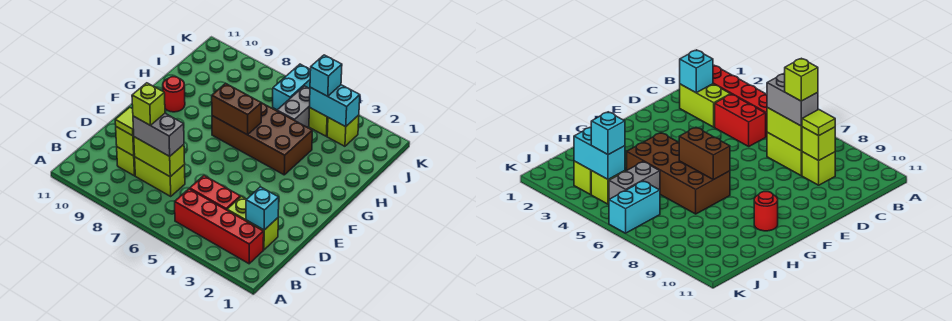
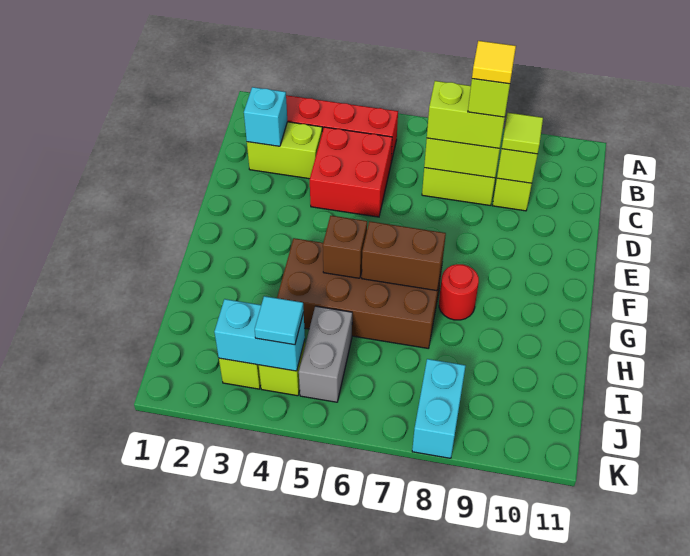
red brick C4:C5 level 1 -> red brick C4:D5 level 1
grey brick C7:C8 level 3 -> lime brick C7:C8 level 3
none -> yellow tile C8 level 5
none -> brown brick G5 level 2
red round brick G10 level 1 -> red round brick G8 level 1
cyan brick J4 level 3 -> cyan tile J4 level 3
cyan brick J6:K6 level 1 -> cyan brick J8:K8 level 1

